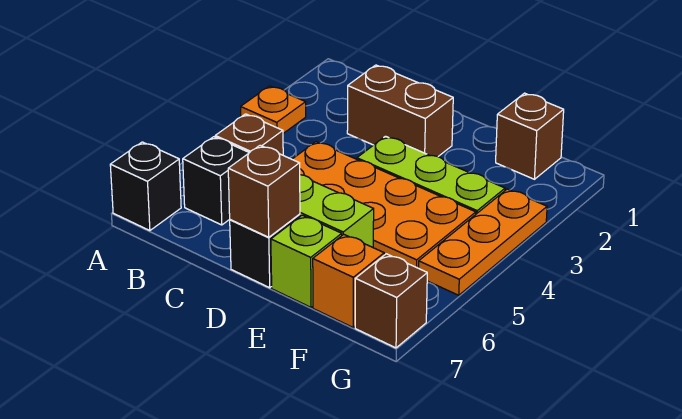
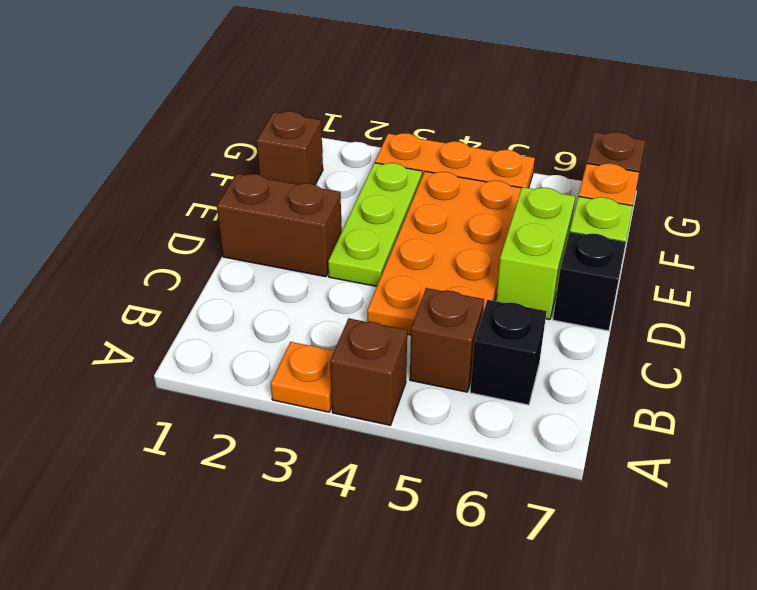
black brick A7 level 1 -> none
brown brick C2:D2 level 1 -> brown brick D1:D2 level 1
brown brick D7 level 2 -> brown brick A4 level 1

